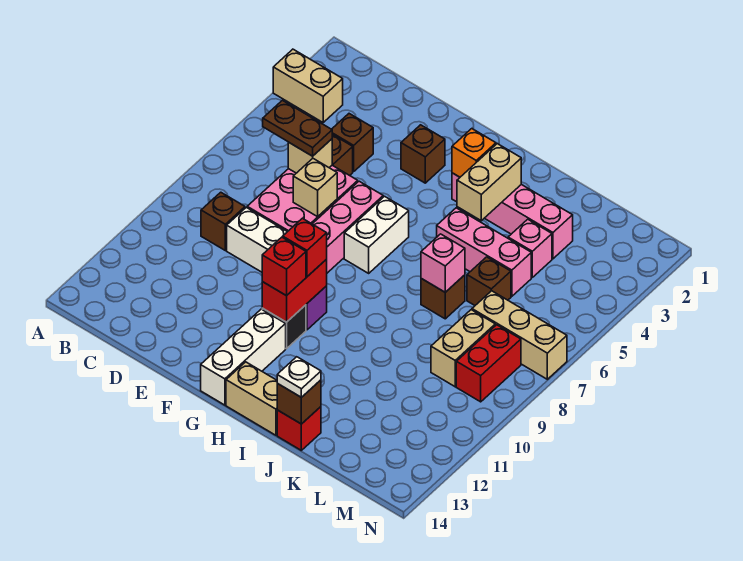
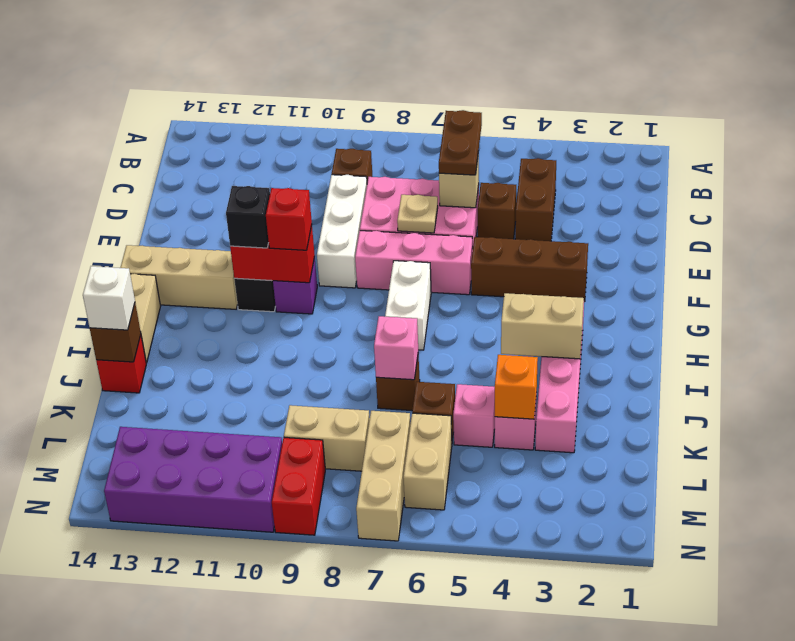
tan brick A3:B3 level 1 -> tan brick L6:M6 level 1
brown brick D4 level 1 -> brown brick C4:D4 level 1
tan brick E7 level 2 -> tan plate E7 level 2
brown brick F3 level 1 -> brown brick F3:F5 level 1
white brick G6:G7 level 1 -> white brick G7:H7 level 1
red brick G11 level 3 -> black brick G11 level 3
white brick G12:G14 level 1 -> tan brick G12:G14 level 1
orange brick H3 level 2 -> orange brick K4 level 2
pink brick I5:K5 level 1 -> pink brick K5 level 1
white plate J14 level 3 -> white brick J14 level 3
red brick M8:M9 level 1 -> red brick M9:N9 level 1
none -> purple brick M10:N13 level 1

